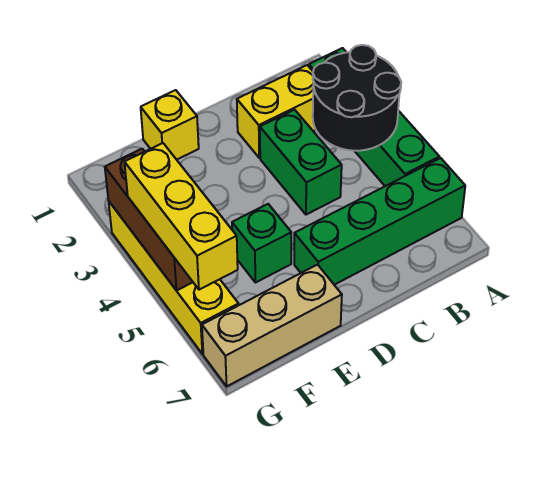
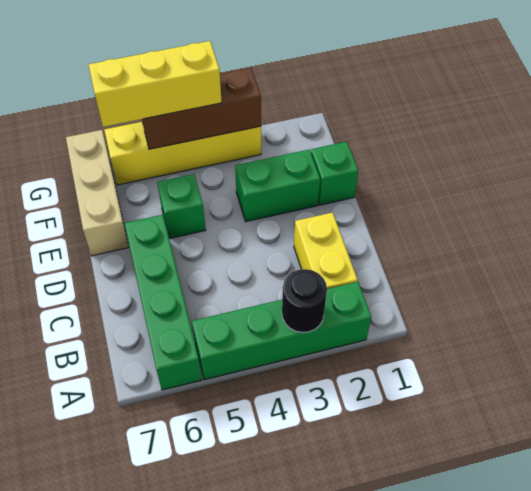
black round brick A3:B4 level 2 -> black round brick A3 level 2
green brick C3:C4 level 1 -> green brick E2:E3 level 1
yellow brick E1 level 1 -> green brick E1 level 1

